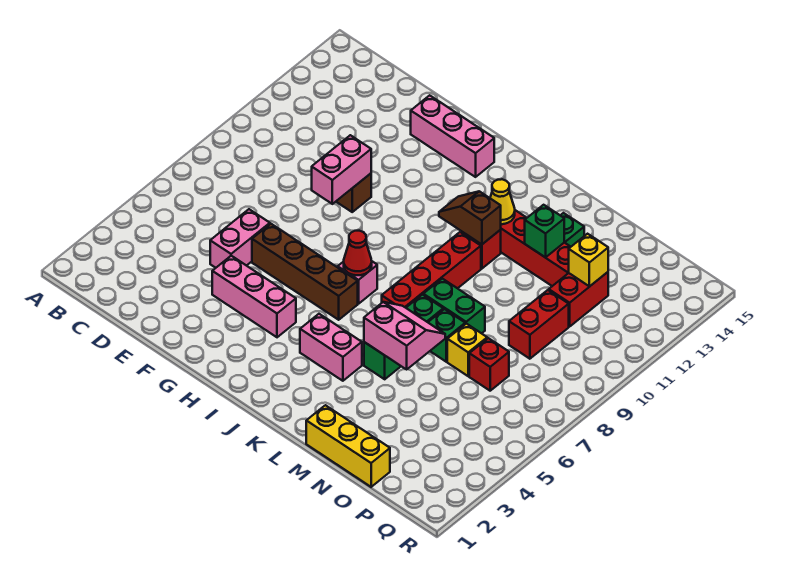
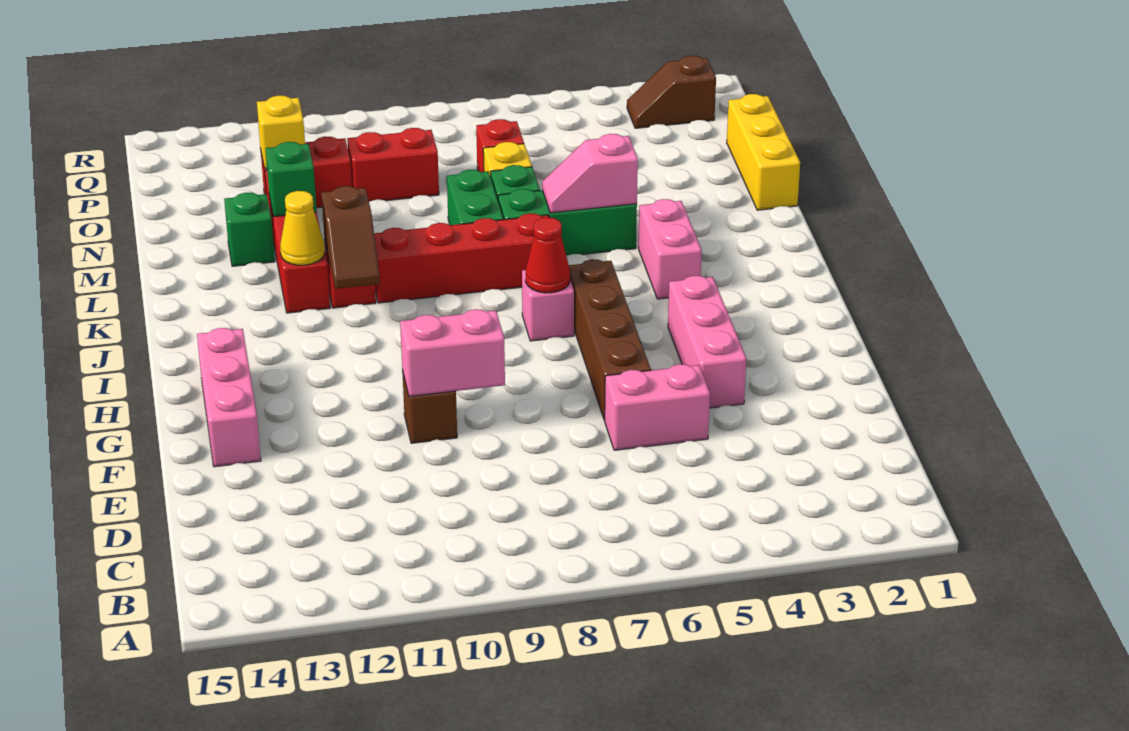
pink slope L5:M6 level 2 top 5 -> pink slope L5:L6 level 2 top 5
none -> brown slope Q2:Q3 level 1 top 2

